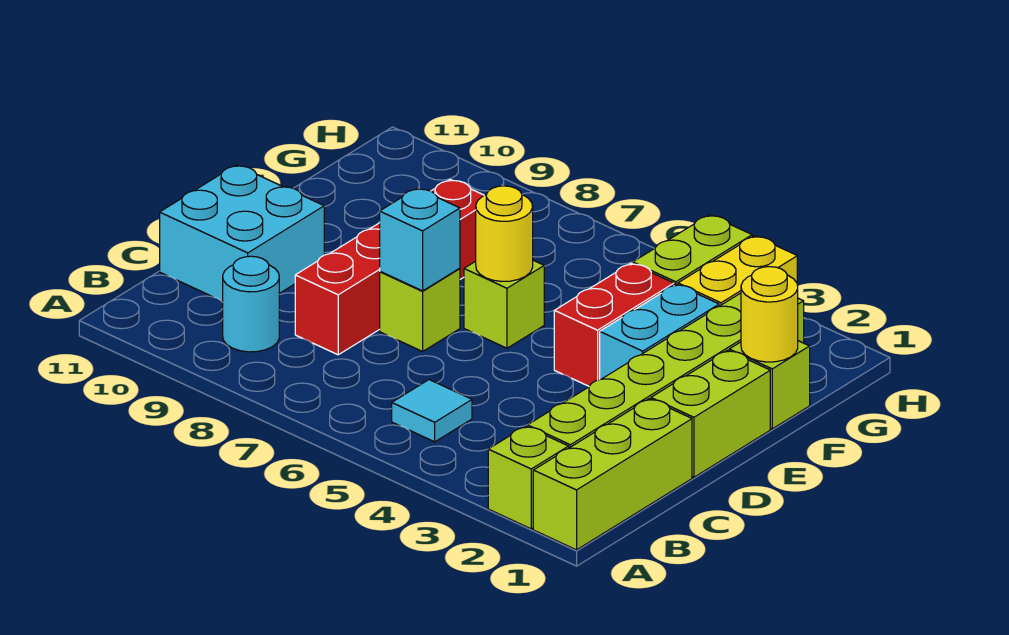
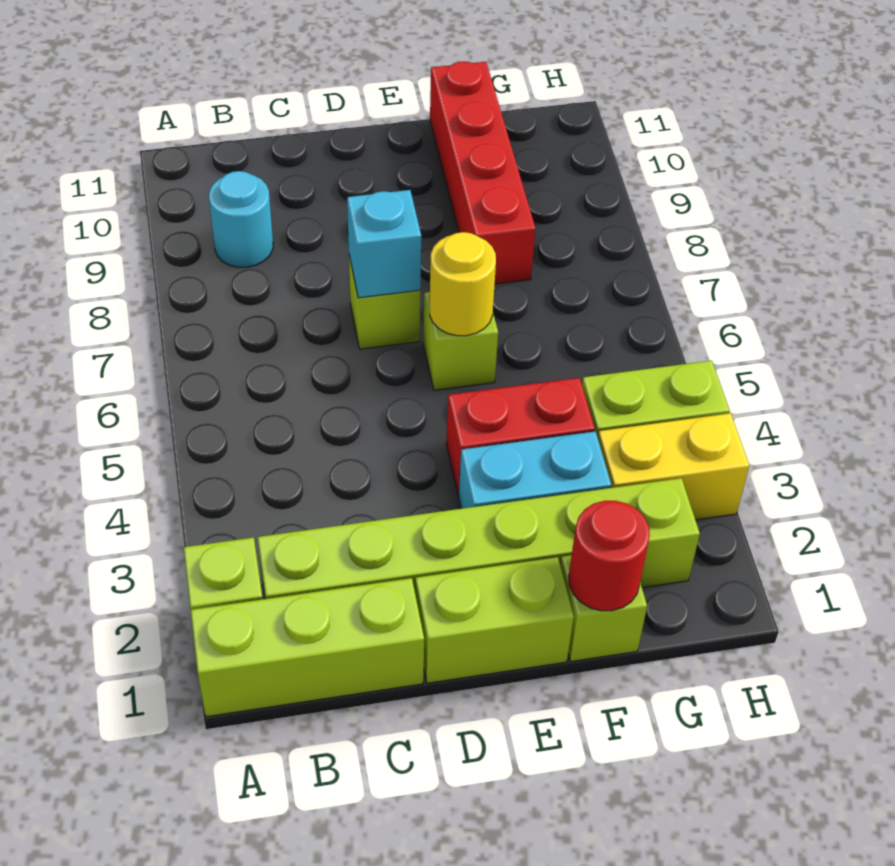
cyan tile B5 level 1 -> none
red brick C8:F8 level 1 -> red brick F8:F11 level 1
cyan brick C10:D11 level 1 -> none
yellow round brick F1 level 2 -> red round brick F1 level 2

